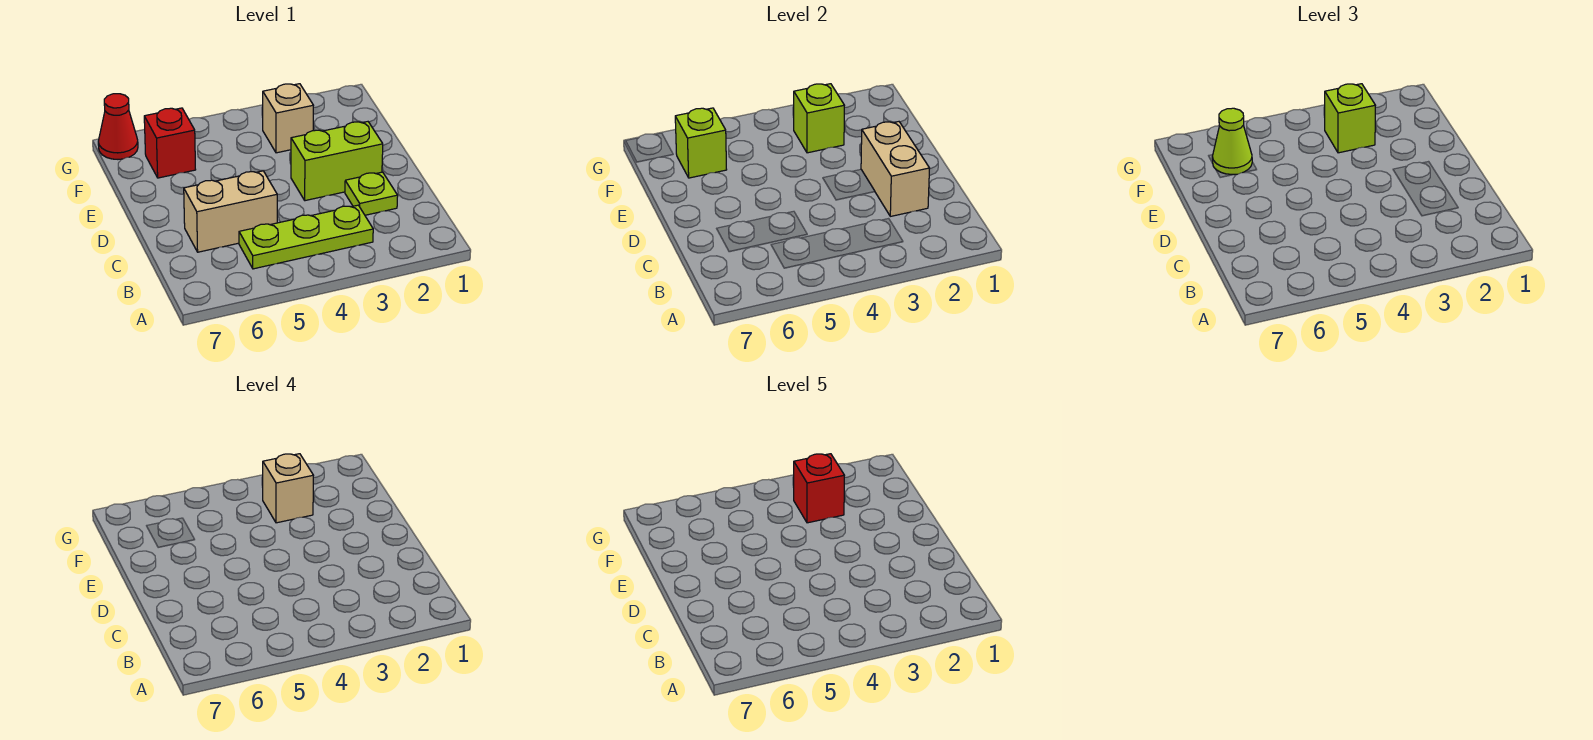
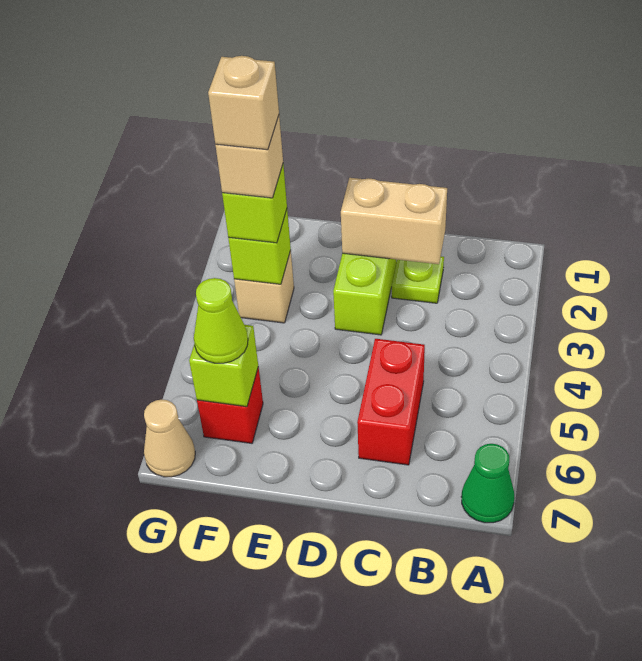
none -> green cone A7 level 1
lime plate B3:B5 level 1 -> none
tan brick C5:C6 level 1 -> red brick C5:C6 level 1
red brick F3 level 5 -> tan brick F3 level 5
red cone G7 level 1 -> tan cone G7 level 1

